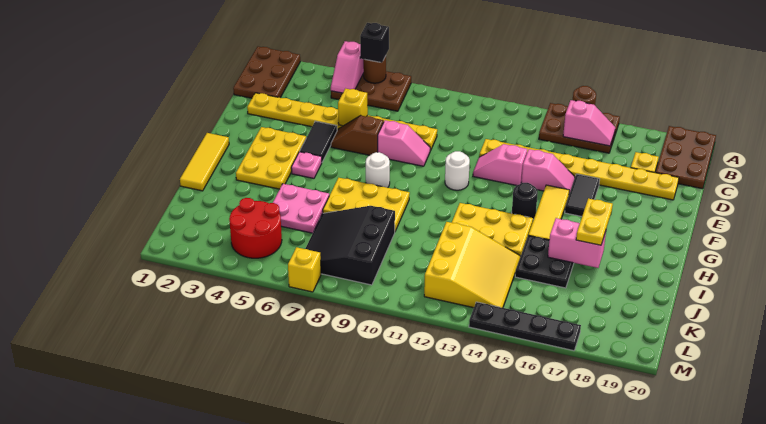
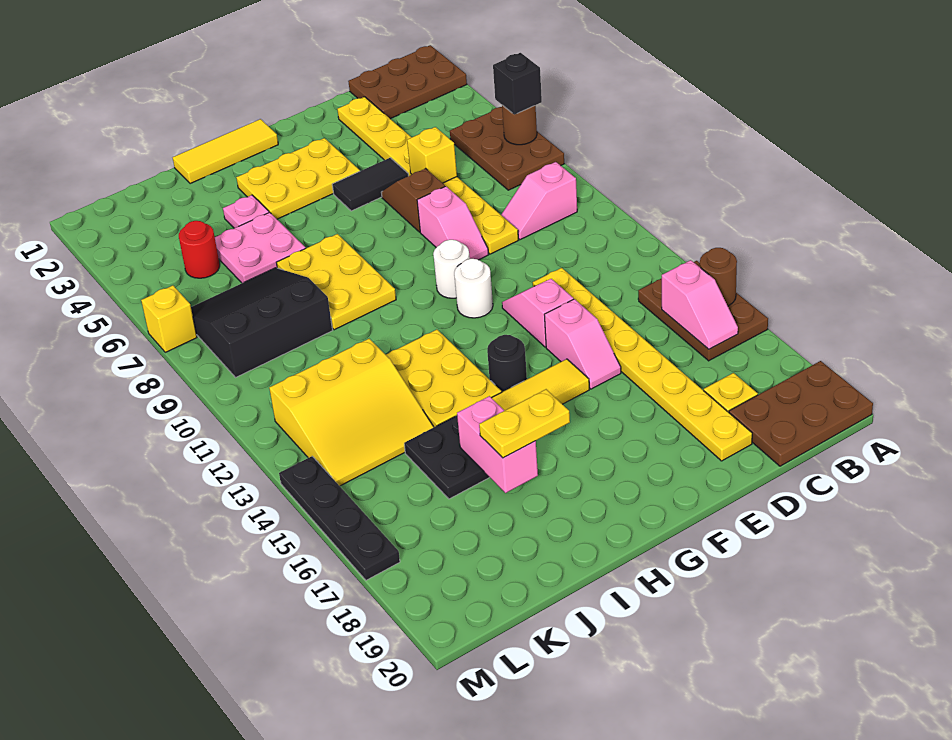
pink slope A5:B5 level 2 top A -> pink slope B9:C9 level 1 top B
black tile E16:F16 level 1 -> none
pink plate G5 level 1 -> pink plate I4 level 1
white round brick G8 level 1 -> white round brick F10 level 1
red round brick K4:L5 level 1 -> red round brick K5 level 1

